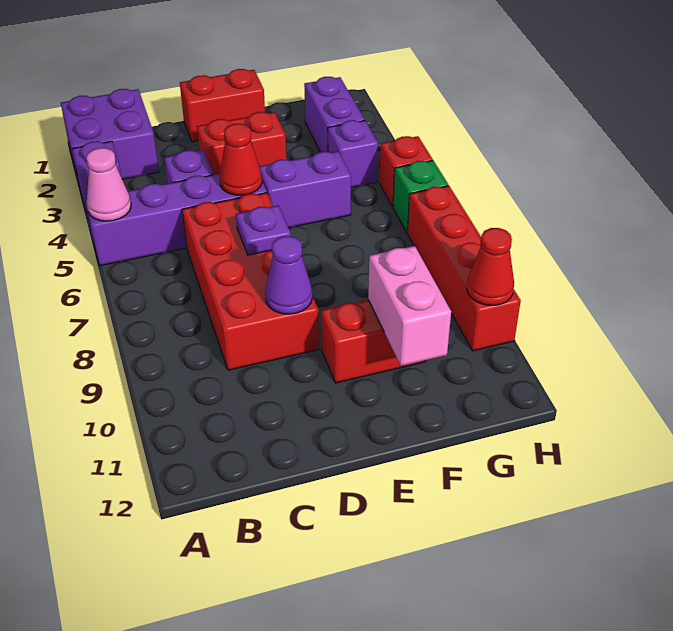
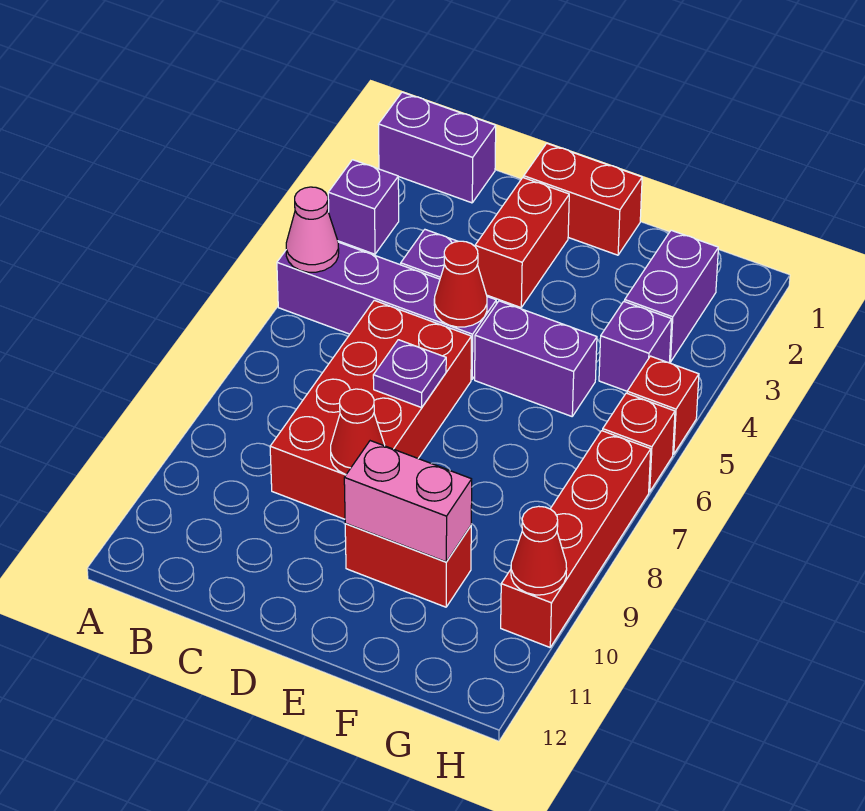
purple brick A1:B2 level 1 -> purple brick A1:B1 level 1
red brick D3:E3 level 1 -> red brick D2:D3 level 1
purple cone D9 level 2 -> red cone D9 level 2
pink brick F10:F11 level 2 -> pink brick E10:F10 level 2
green brick H6 level 1 -> red brick H6 level 1

